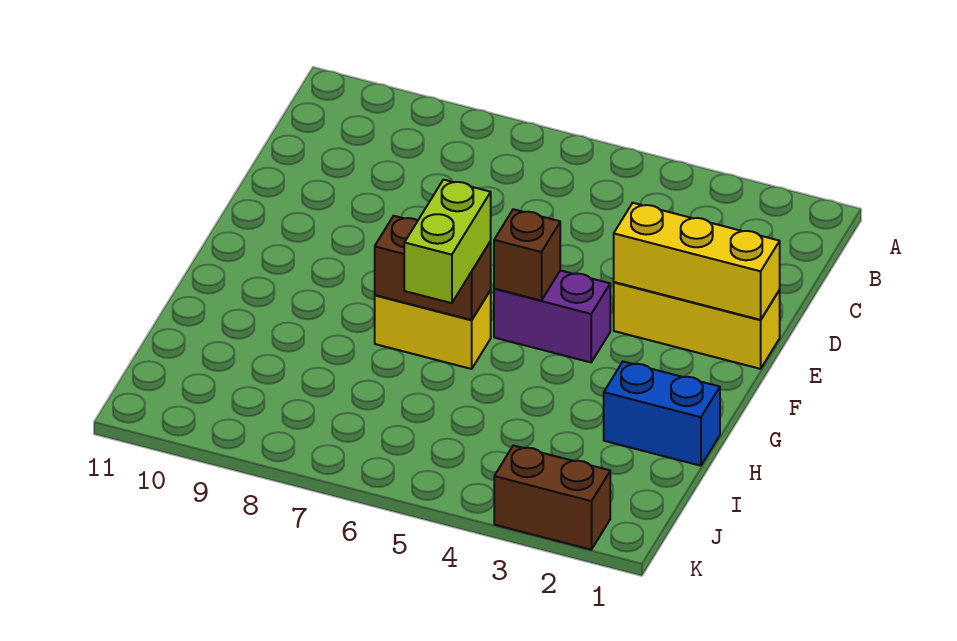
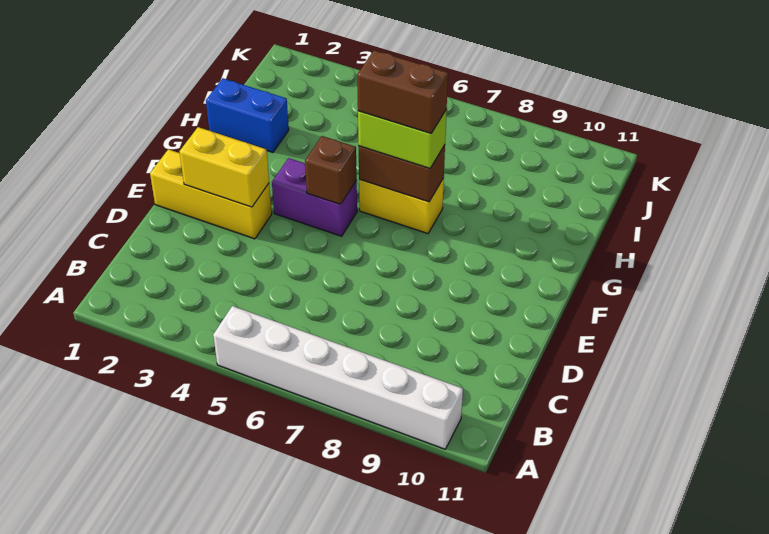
none -> white brick A5:A10 level 1
yellow brick E1:E3 level 2 -> yellow brick E2:E3 level 2
lime brick G6:H6 level 3 -> lime brick G6:G7 level 3
brown brick K2:K3 level 1 -> brown brick G6:G7 level 4

